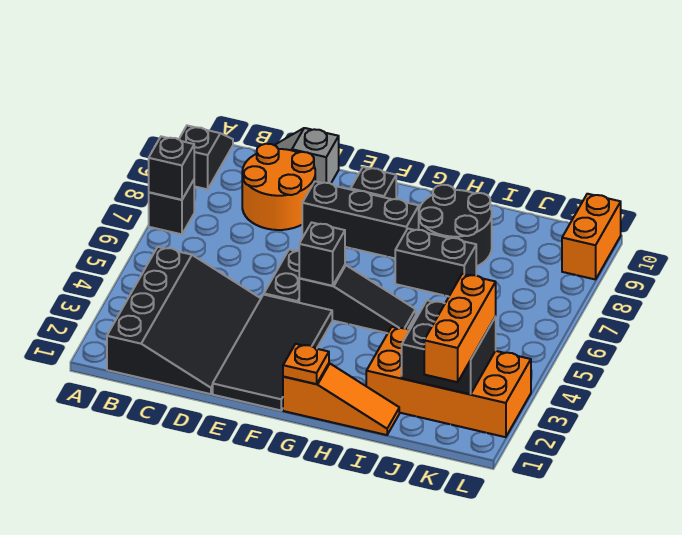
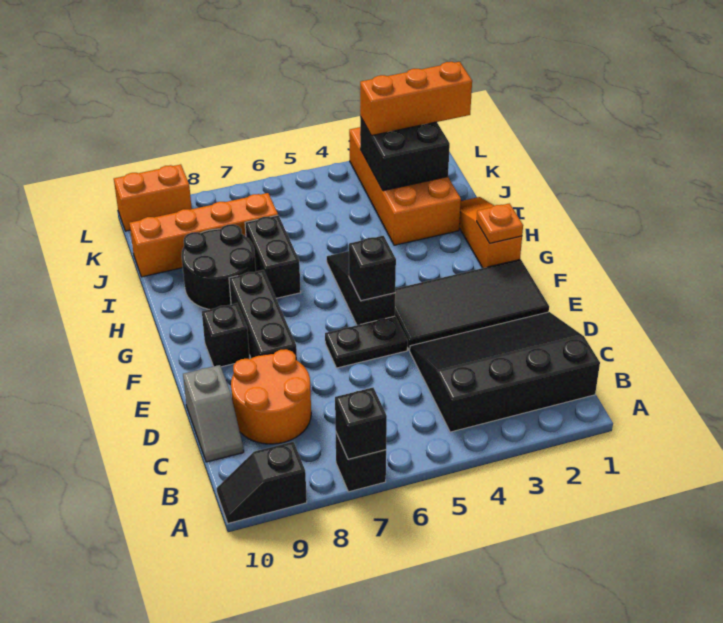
none -> orange brick J7:J10 level 1

